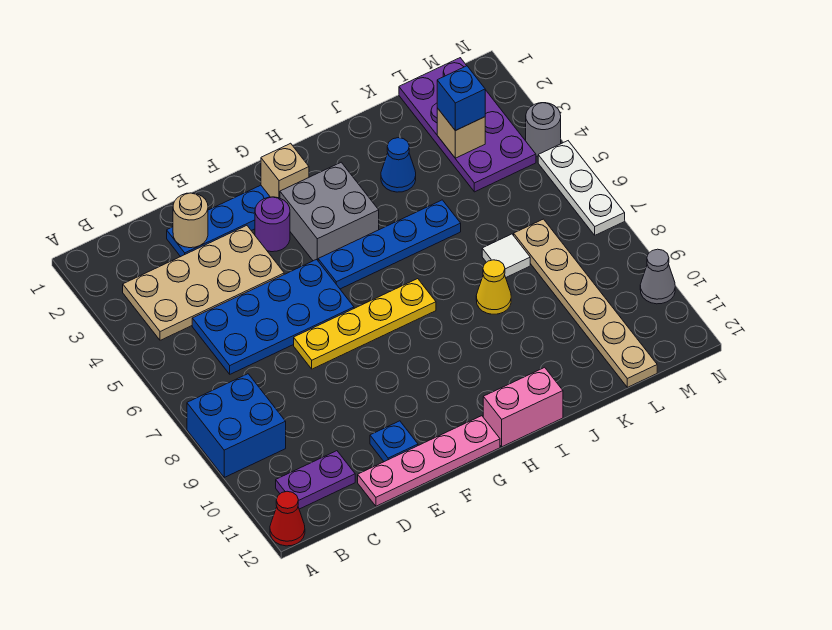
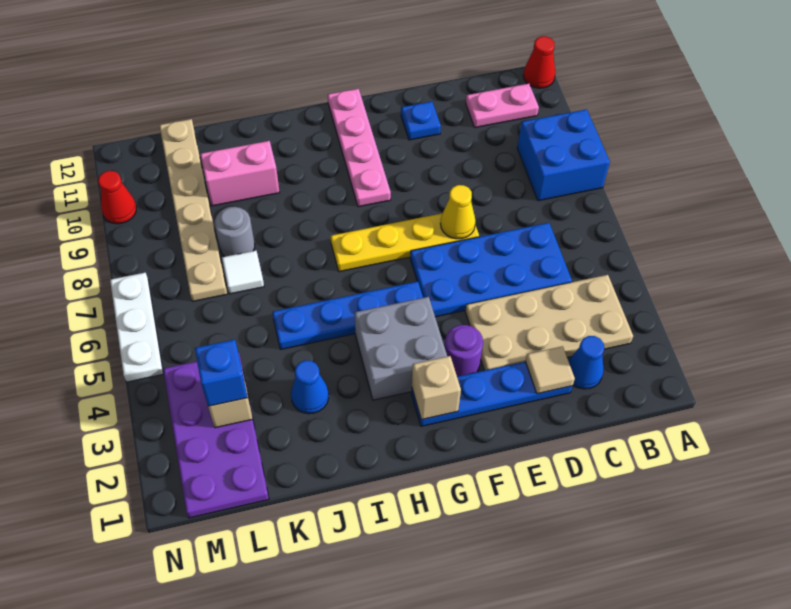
purple plate B11:C11 level 1 -> pink plate B11:C11 level 1
none -> blue cone C2 level 1
tan round brick D2 level 2 -> tan tile D2 level 2
pink plate D12:G12 level 1 -> pink plate G9:G12 level 1
pink brick H12:I12 level 1 -> pink brick J10:K10 level 1
yellow cone J8 level 1 -> yellow cone E7 level 2
grey round brick N4 level 1 -> grey round brick K8 level 1
grey cone N10 level 1 -> red cone N10 level 1

